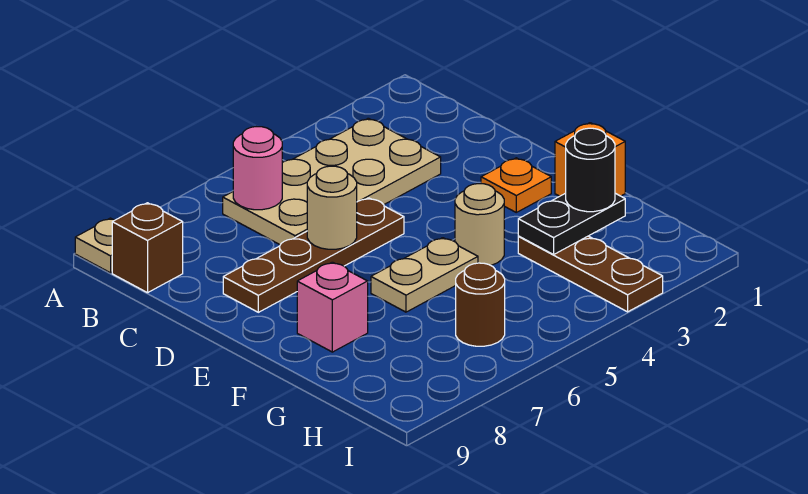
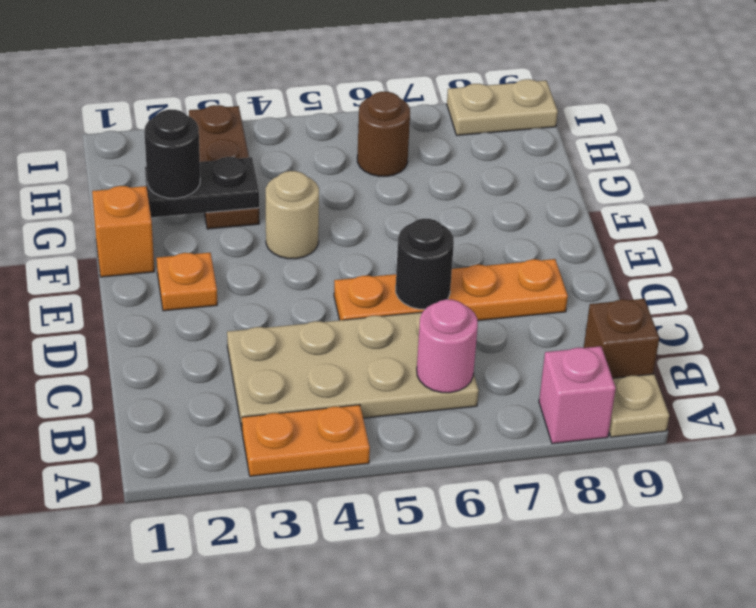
none -> orange plate A3:A4 level 1
brown plate D5:D8 level 1 -> orange plate D5:D8 level 1
tan round brick D6 level 2 -> black round brick D6 level 2
tan plate F5:F6 level 1 -> tan plate I8:I9 level 1
pink brick F8 level 1 -> pink brick A8 level 1

